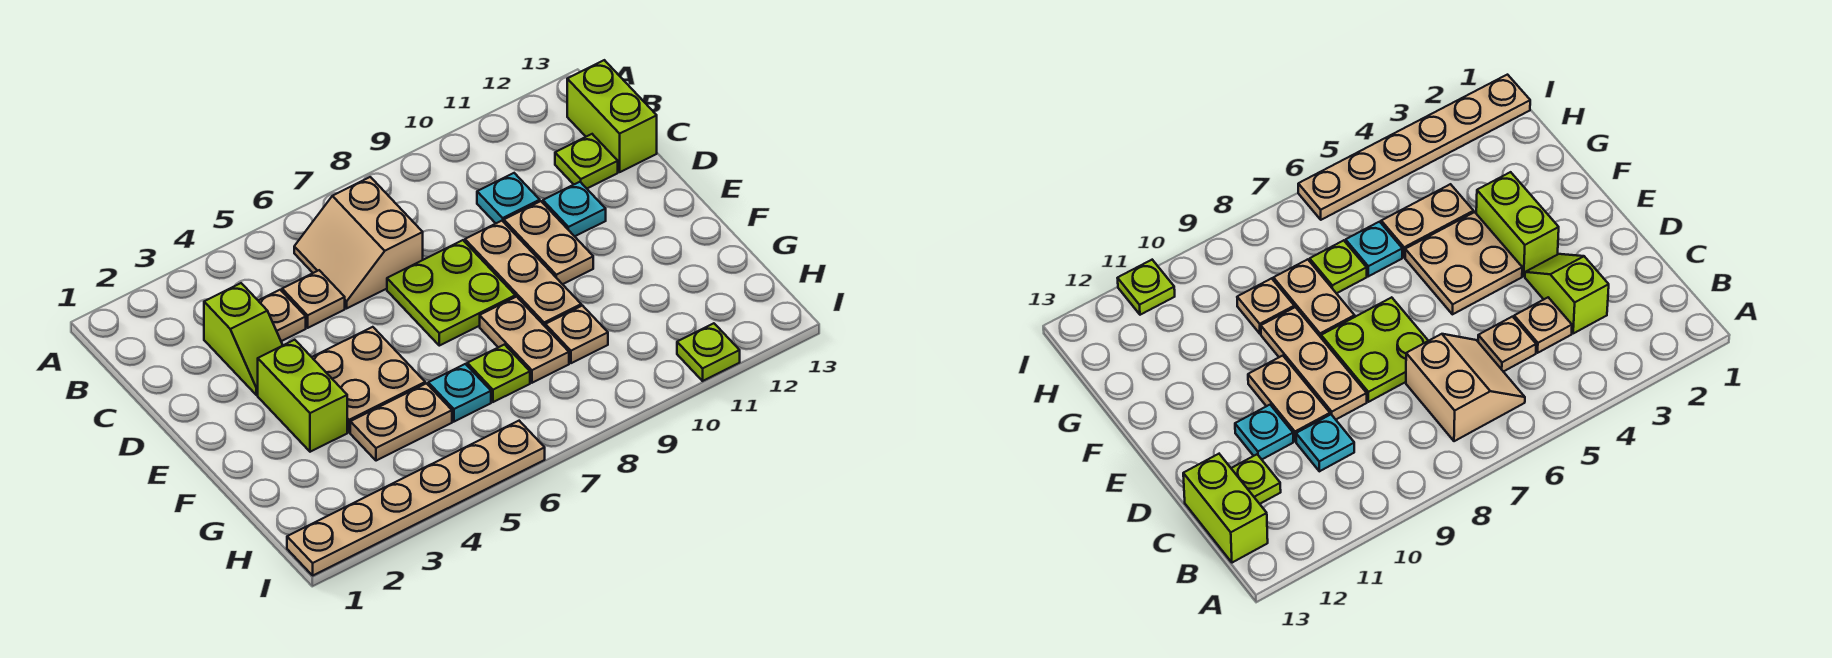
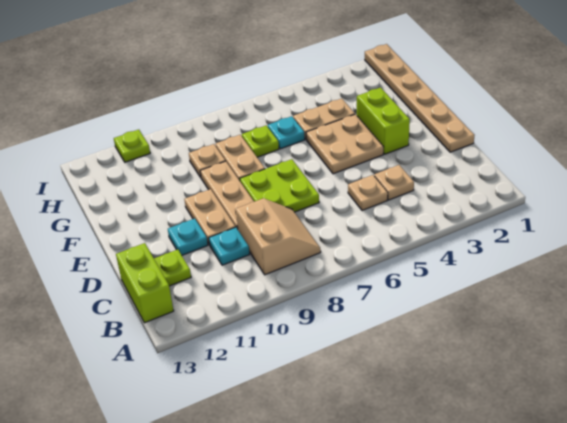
tan slope B6:C7 level 1 top 7 -> tan slope B8:C9 level 1 top 9
lime slope C3:D3 level 1 top C -> none
tan plate I1:I6 level 1 -> tan plate D1:I1 level 1

